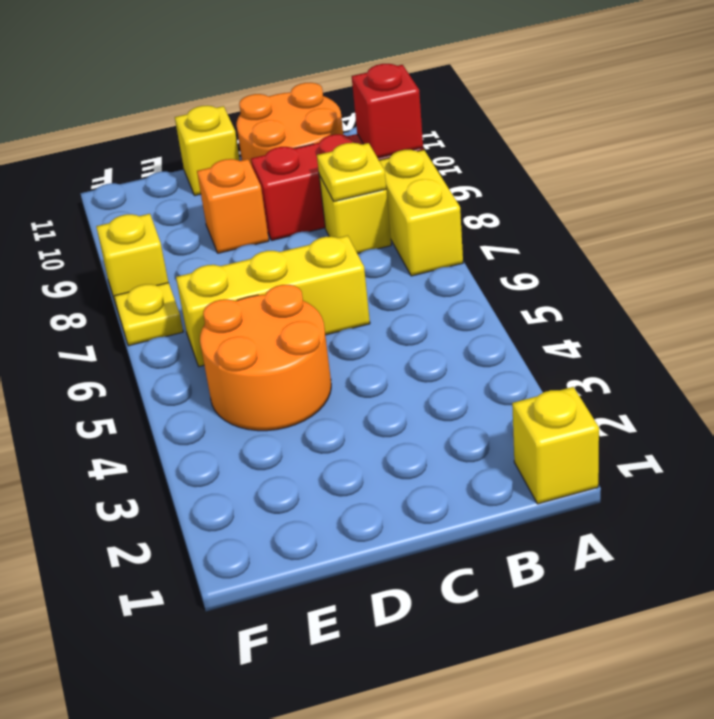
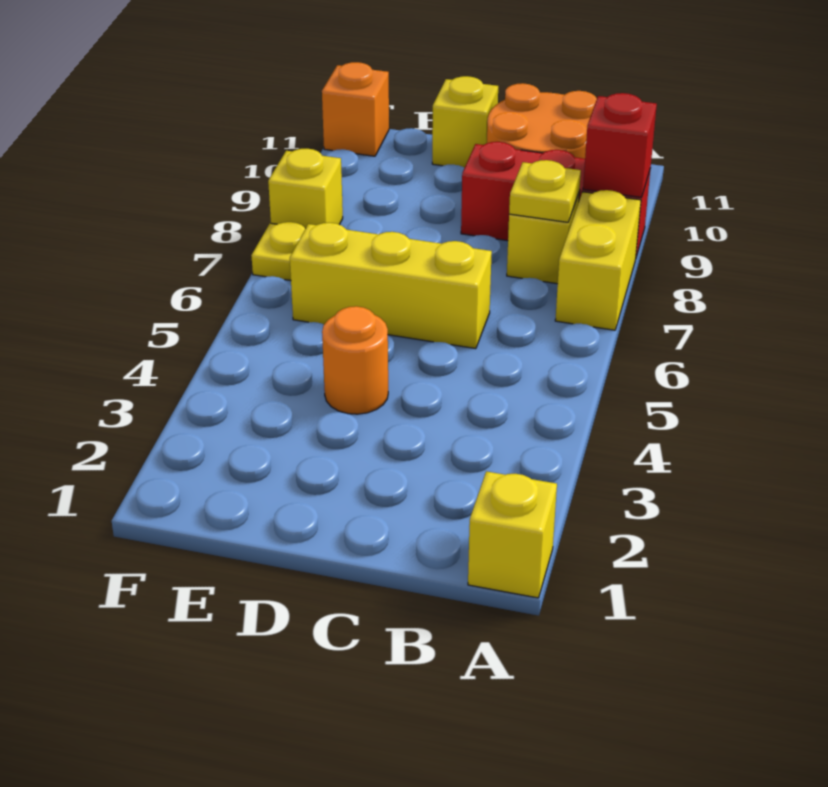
orange round brick D4:E5 level 1 -> orange round brick D4 level 1
orange brick D9 level 1 -> orange brick F11 level 1

